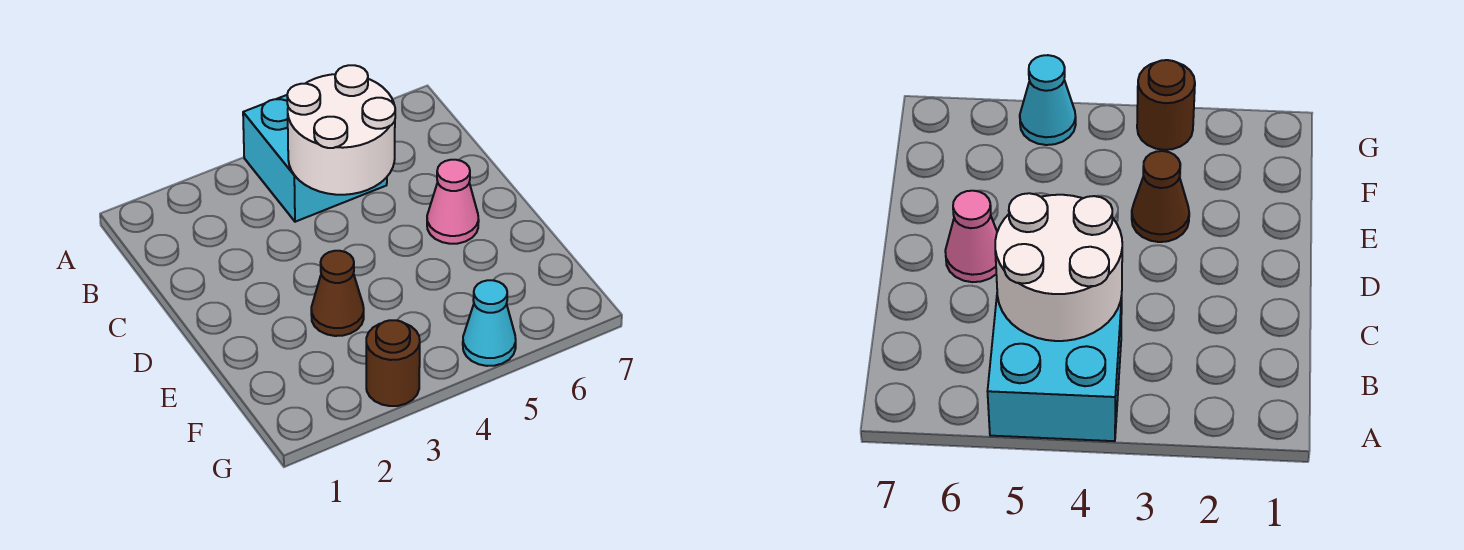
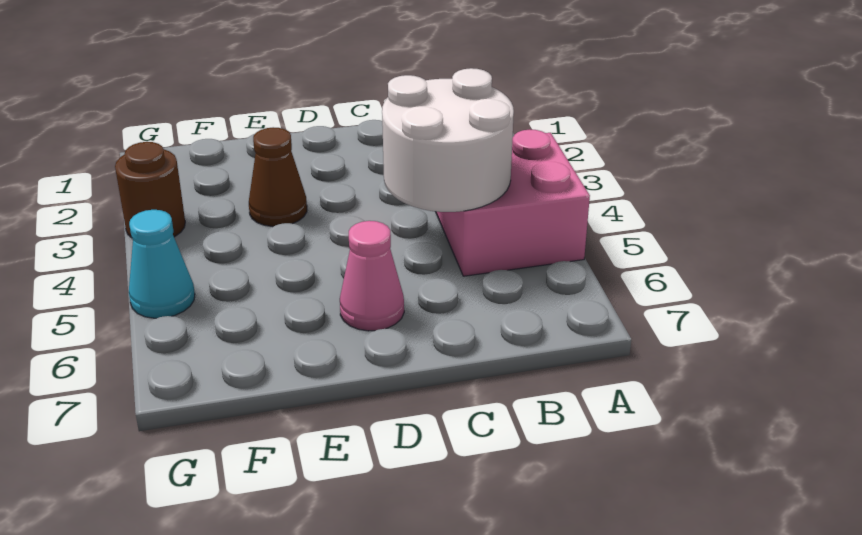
cyan brick A4:B5 level 1 -> pink brick A4:B5 level 1

